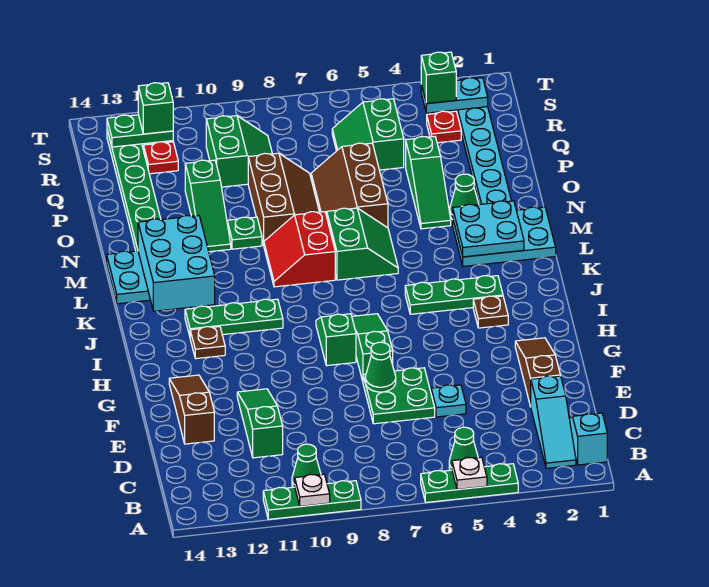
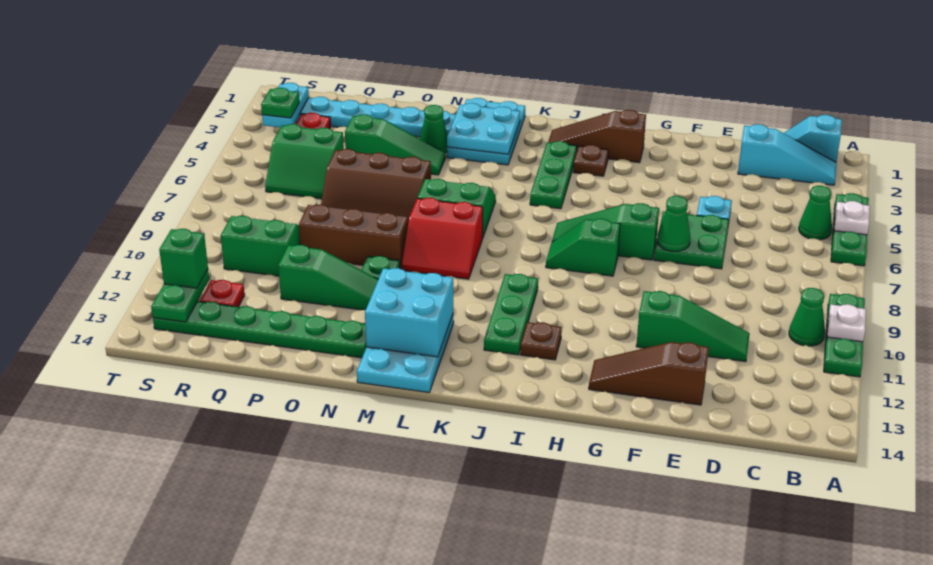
green slope D11:F11 level 1 top D -> green slope D11:F11 level 1 top F
brown slope E2:G2 level 1 top E -> brown slope H2:J2 level 1 top H
cyan brick K12:M13 level 2 -> cyan brick L12:M13 level 2
green brick S3 level 3 -> green plate S3 level 3

